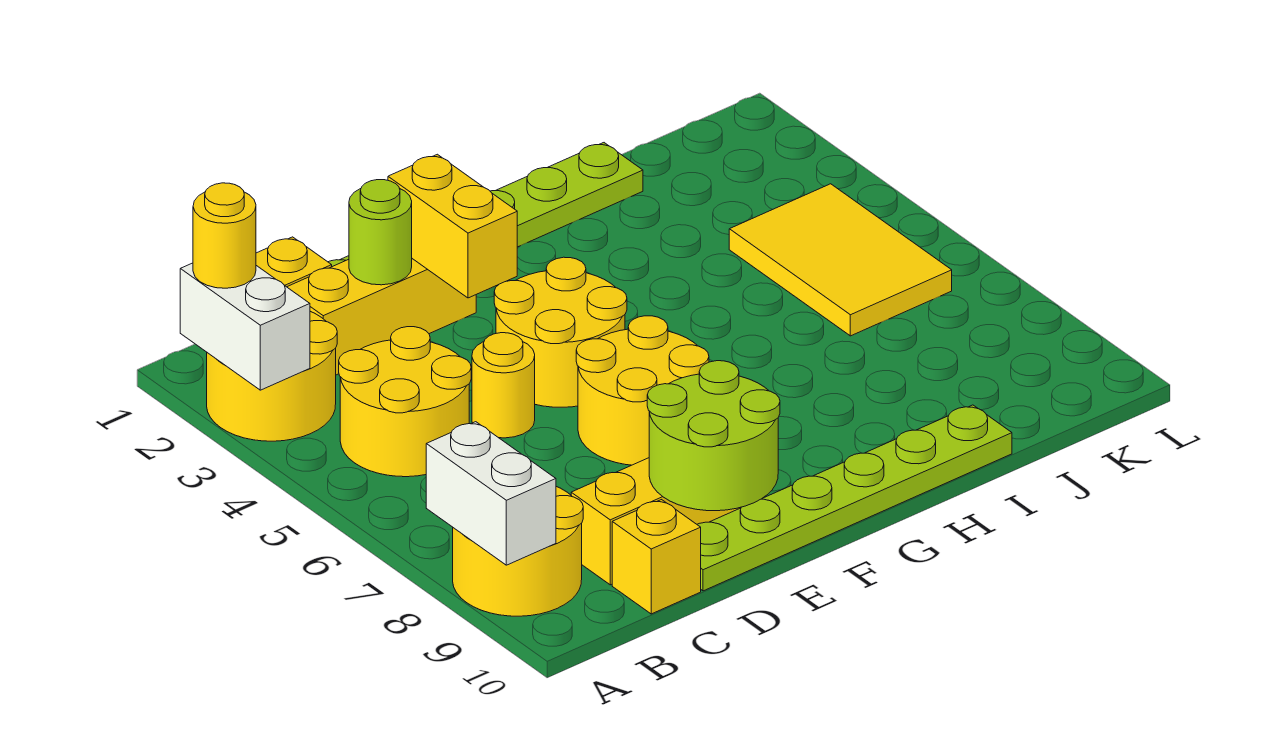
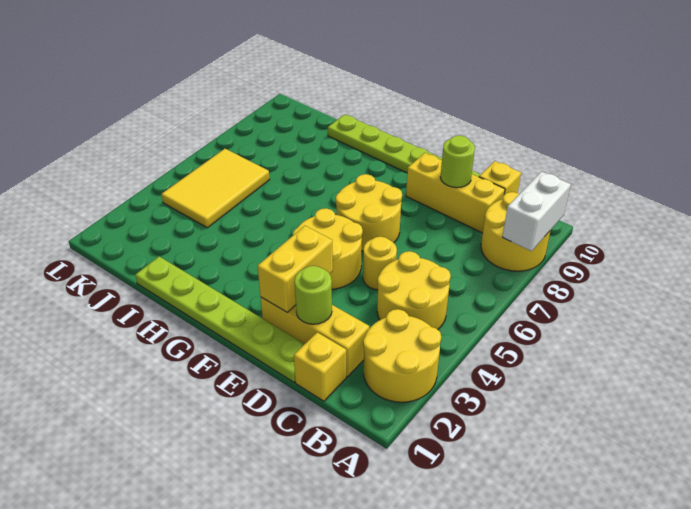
white brick A2:A3 level 2 -> none
yellow round brick A2 level 3 -> none
lime round brick D9:E10 level 2 -> lime round brick D9 level 2

